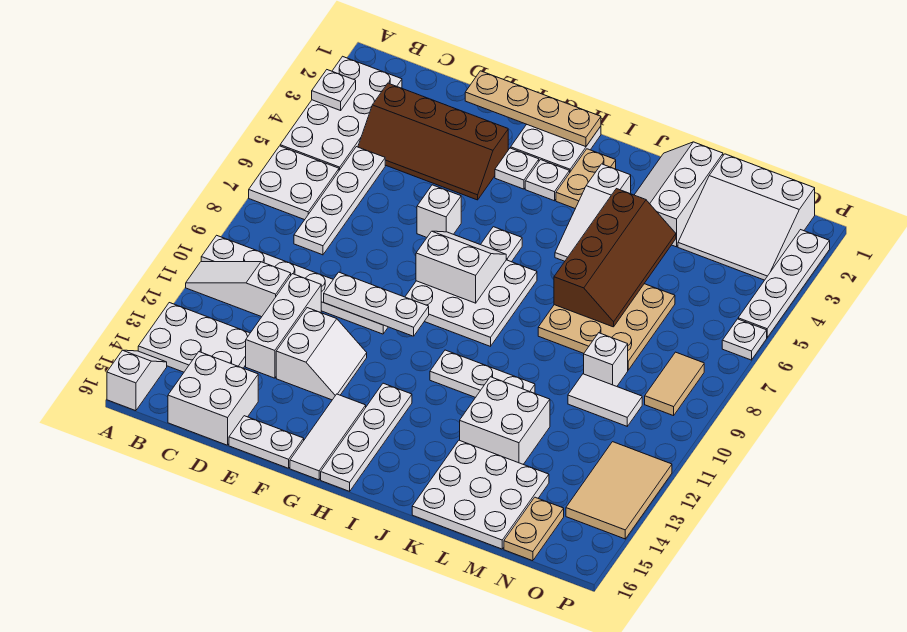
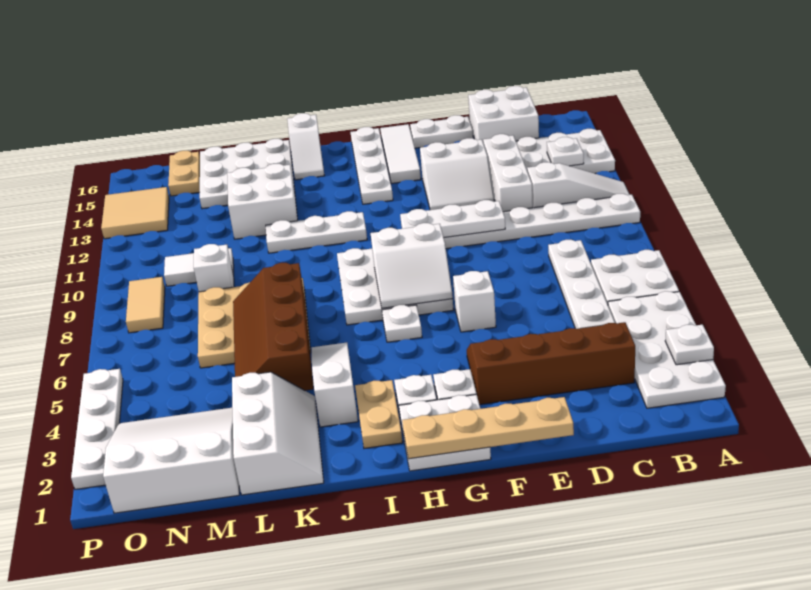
white slope A15:A16 level 1 top 16 -> white slope J15:J16 level 1 top 16
white slope E12:F13 level 1 top E -> white slope E12:F13 level 1 top 13
tan tile O12:P14 level 1 -> tan tile O13:P14 level 1
white plate P6 level 1 -> white plate B13 level 2

